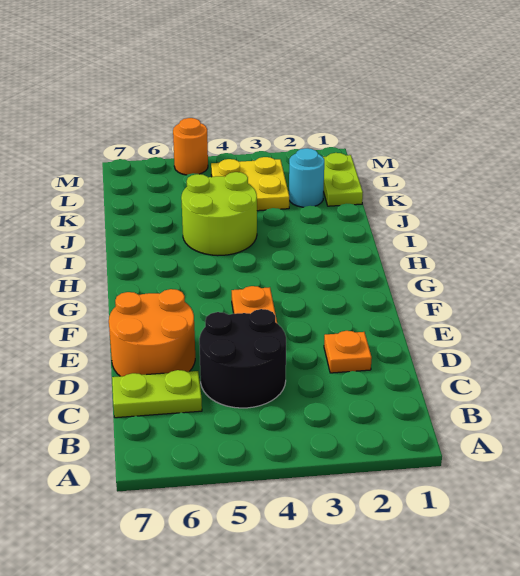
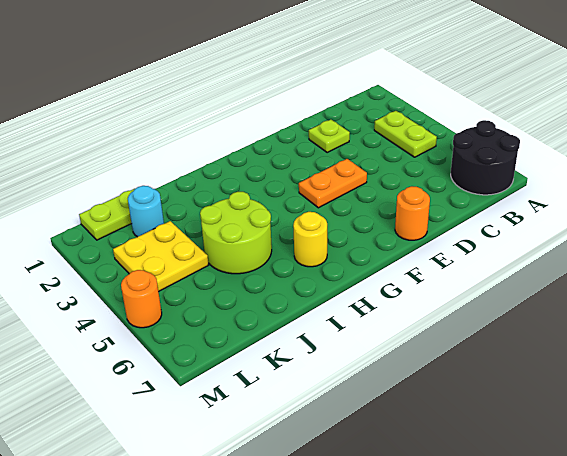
black round brick C4:D5 level 1 -> black round brick A6:B7 level 1
lime plate C6:C7 level 1 -> lime plate B3:B4 level 1
orange plate D2 level 1 -> lime plate D2 level 1
orange round brick D6:E7 level 1 -> orange round brick E7 level 1
none -> yellow round brick H6 level 1

